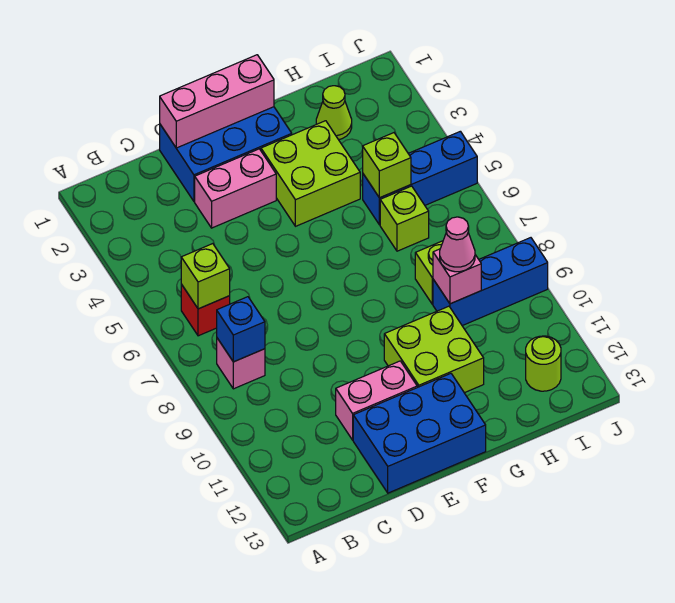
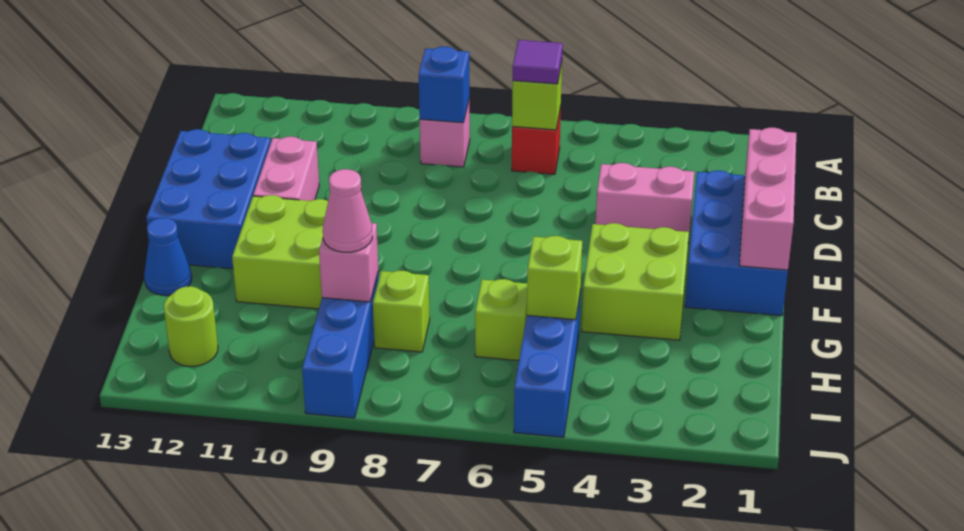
none -> purple tile B6 level 3
pink brick D3:E3 level 1 -> pink brick D3:D4 level 1
none -> blue cone G13 level 1
lime cone H2 level 1 -> none

